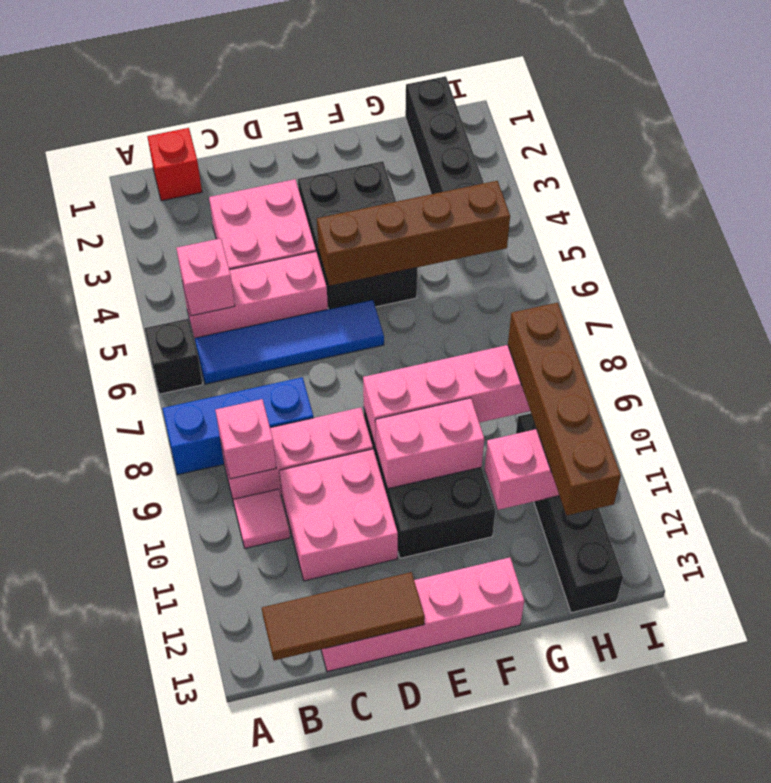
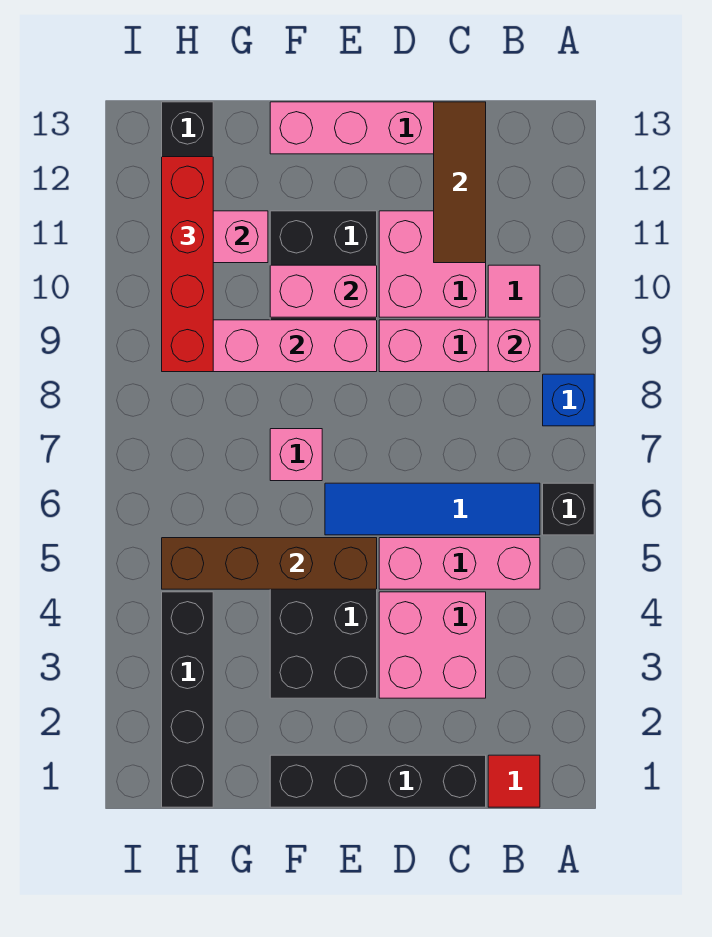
blue brick A8:C8 level 1 -> blue brick A8 level 1
red brick B1 level 1 -> red tile B1 level 1
pink brick B5 level 2 -> pink brick F7 level 1
brown tile B13:D13 level 2 -> brown tile C11:C13 level 2
none -> black brick C1:F1 level 1
brown brick H9:H12 level 3 -> red brick H9:H12 level 3

